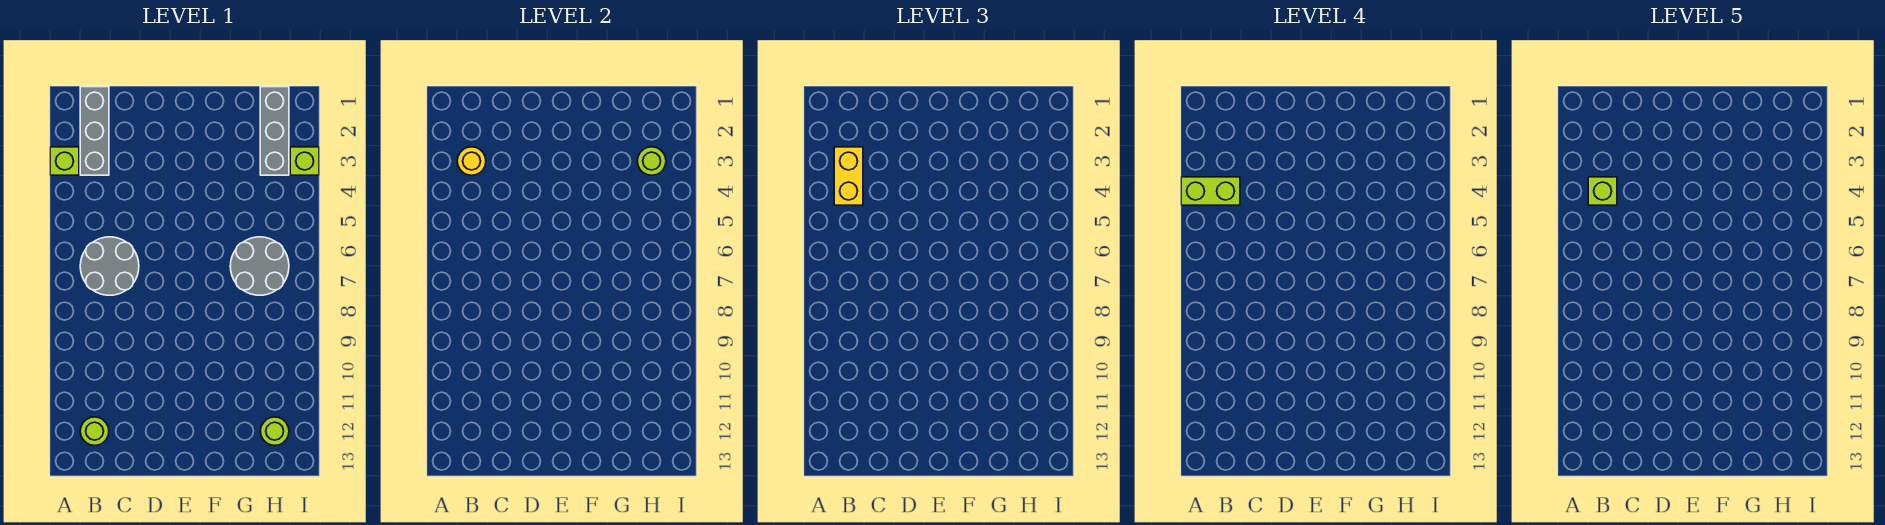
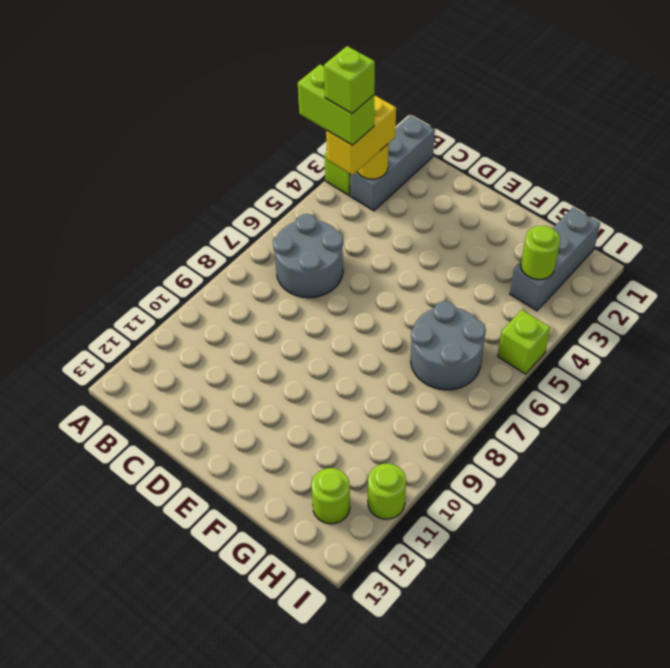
lime round brick B12 level 1 -> lime round brick I11 level 1
lime brick I3 level 1 -> lime brick I5 level 1

